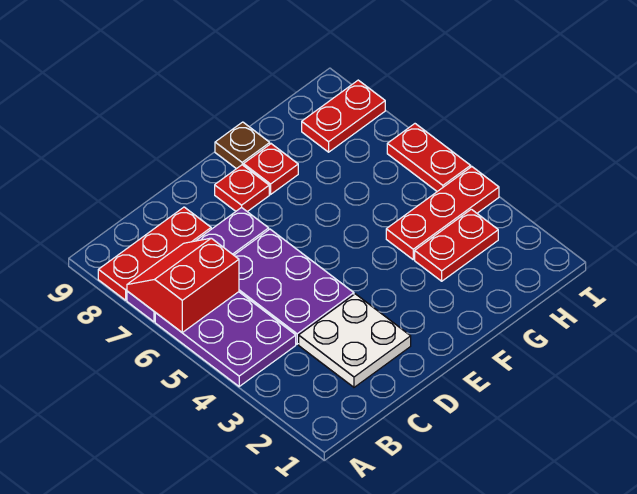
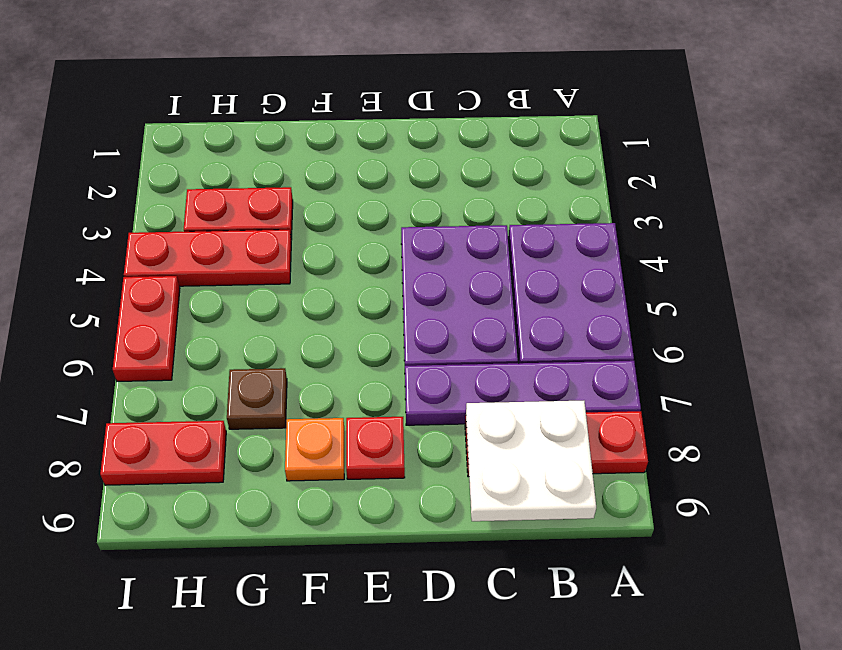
red slope A6:B7 level 2 top 6 -> none
white plate C2:D3 level 1 -> white plate B8:C9 level 2
red plate F8 level 1 -> orange plate F8 level 1
brown plate F9 level 1 -> brown plate G7 level 1

